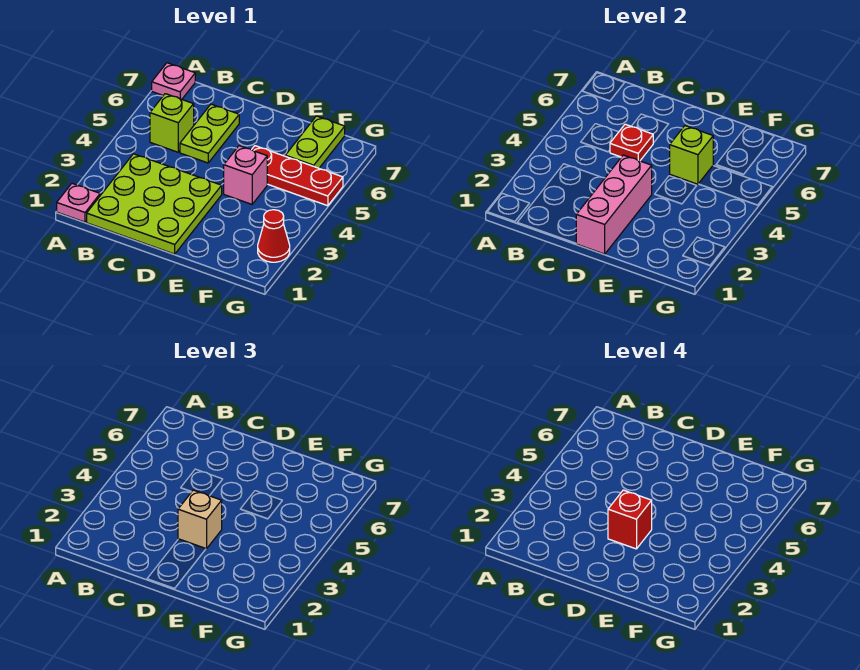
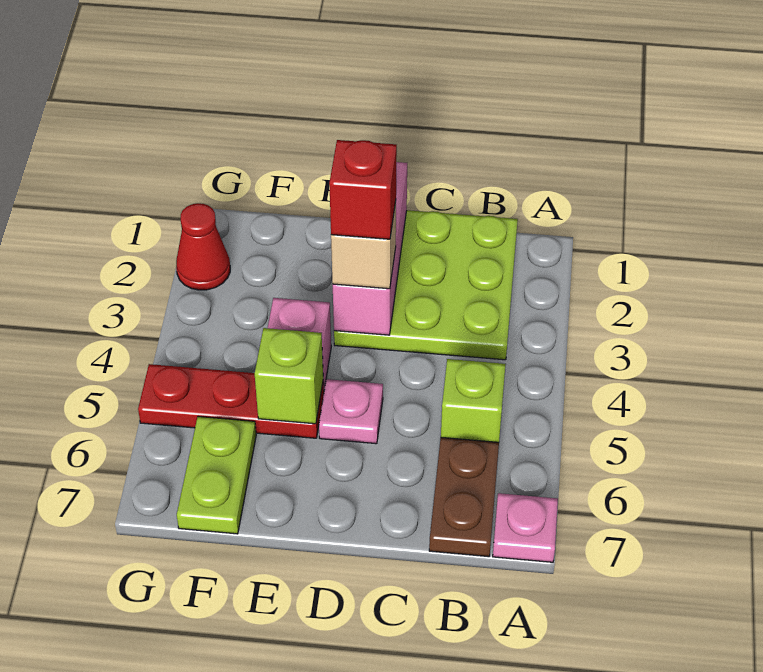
pink plate A1 level 1 -> pink plate D5 level 1
none -> brown plate B6:B7 level 1
lime plate C5:C6 level 1 -> none
red plate C5 level 2 -> none

